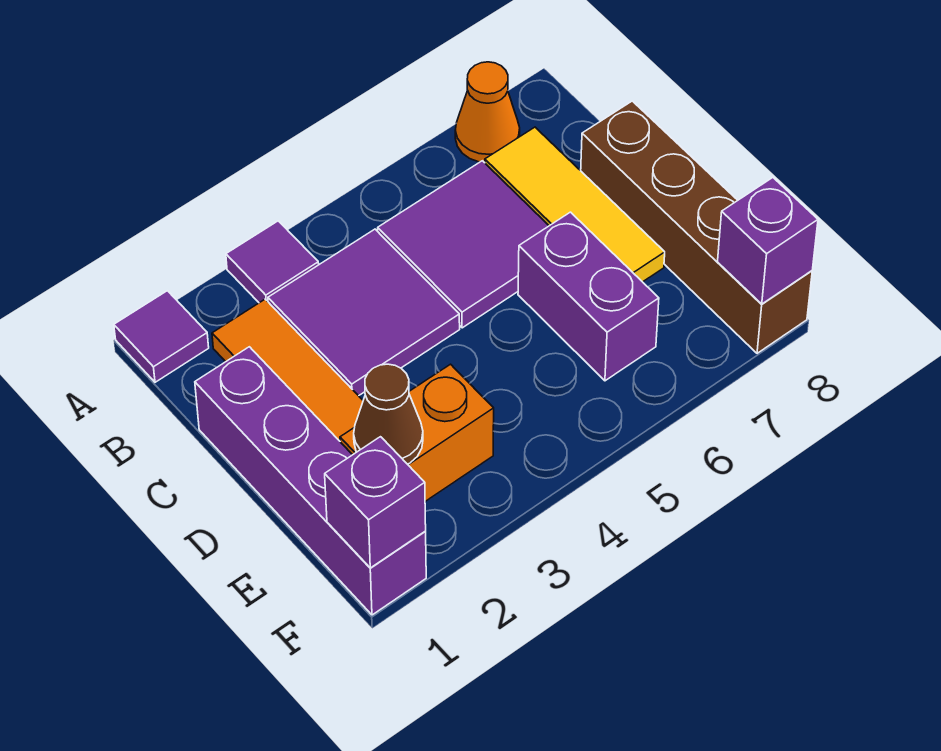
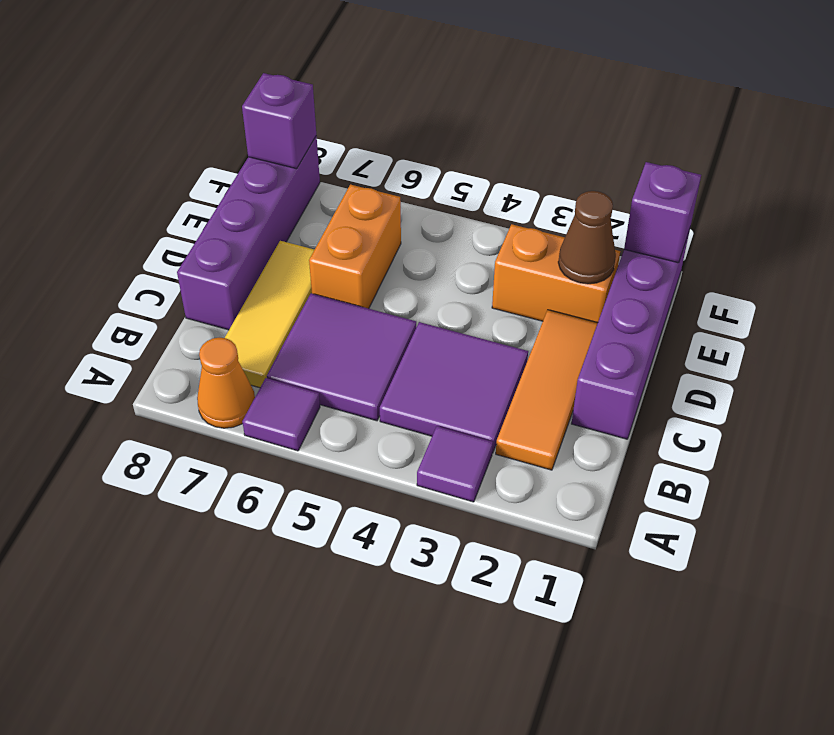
purple tile A1 level 1 -> purple tile A6 level 1
brown brick C8:F8 level 1 -> purple brick C8:F8 level 1
purple brick D6:E6 level 1 -> orange brick D6:E6 level 1

